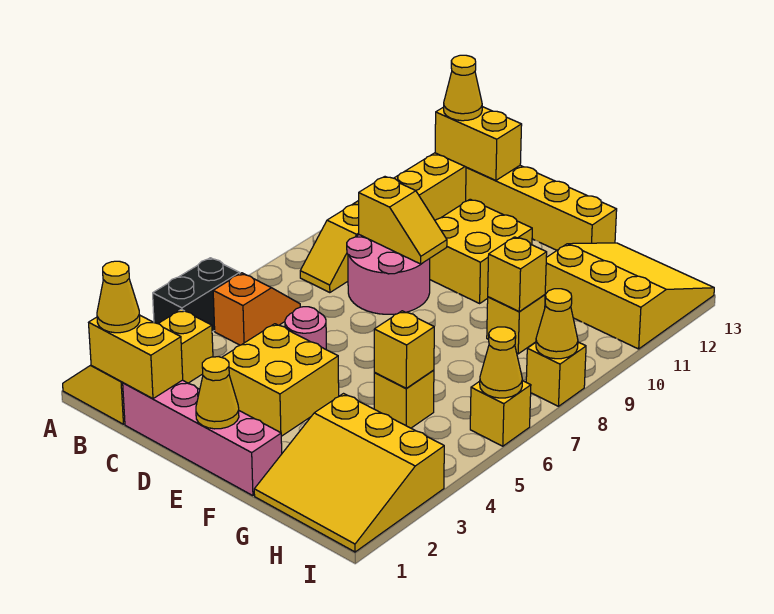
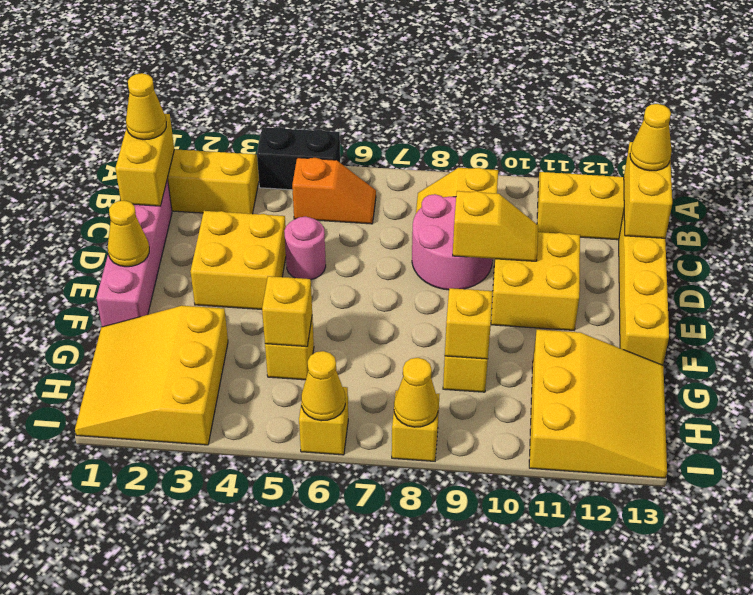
yellow slope C9:D9 level 2 top C -> yellow slope D9:D10 level 2 top 9

